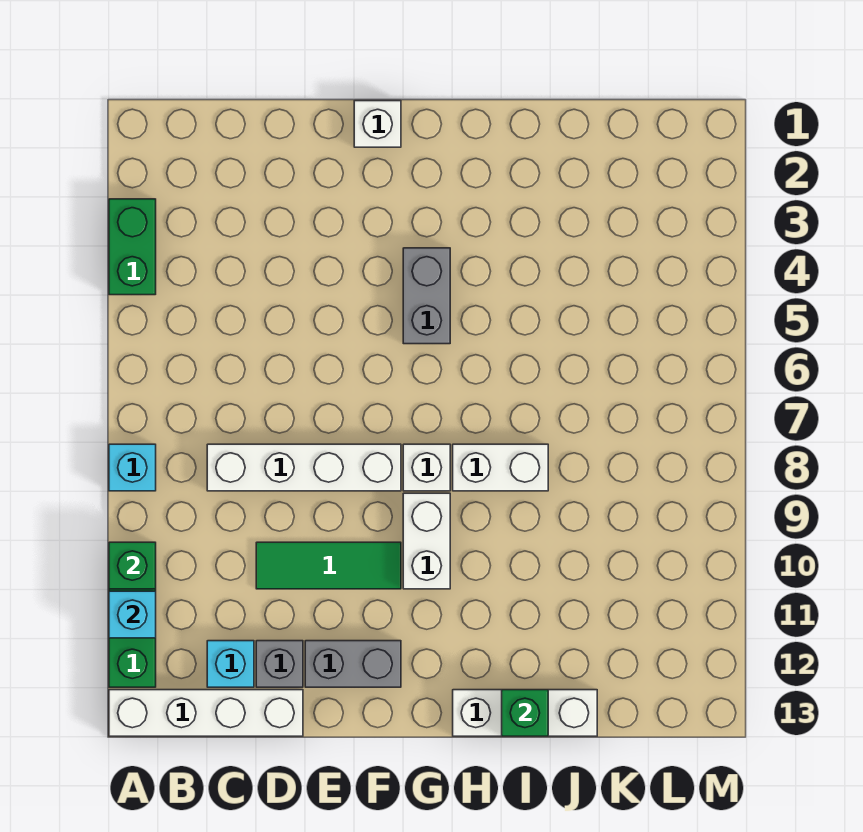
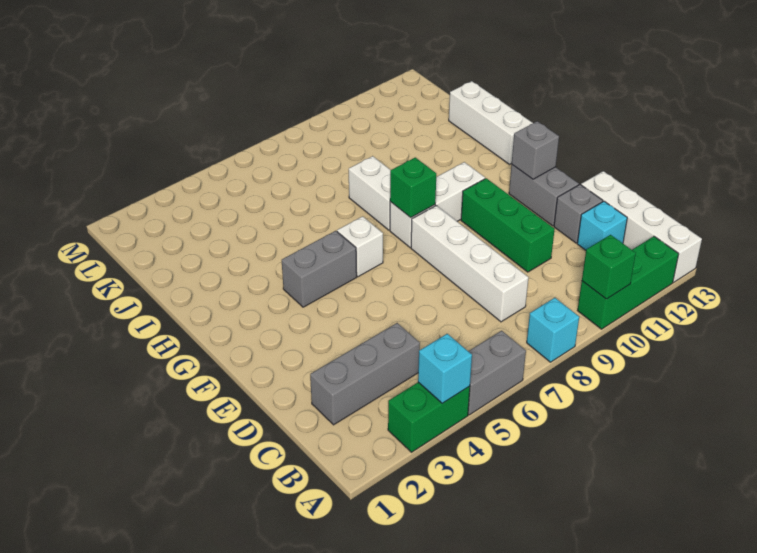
none -> grey brick A5:A6 level 1
cyan brick A11 level 2 -> cyan brick A4 level 2
none -> grey brick C2:C4 level 1
green tile D10:F10 level 1 -> green brick D10:F10 level 1
white brick F1 level 1 -> white brick G6 level 1
none -> grey brick F12 level 2
green brick I13 level 2 -> green brick G8 level 2

